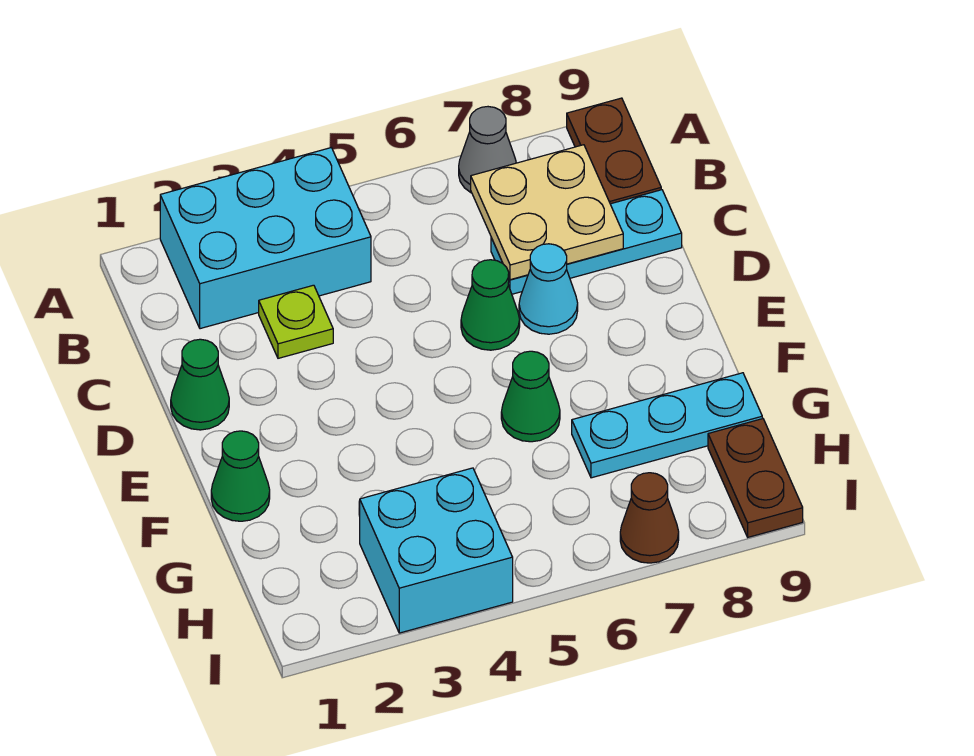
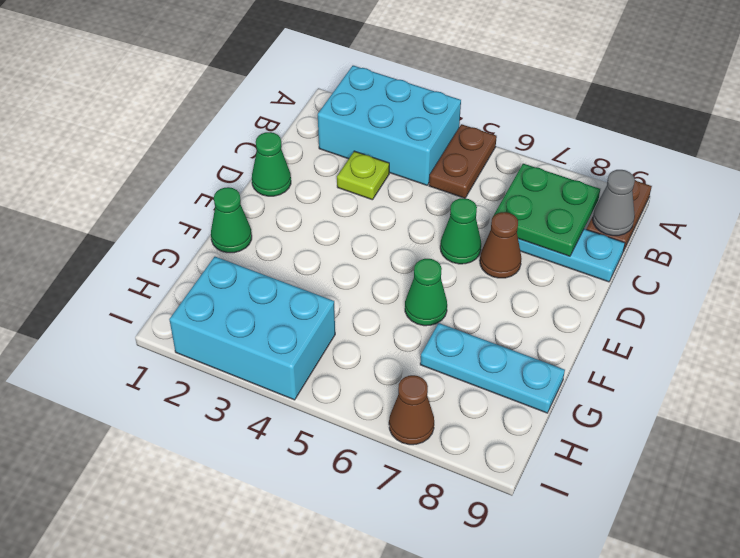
grey cone A7 level 1 -> grey cone B9 level 2
tan plate B7:C8 level 2 -> green plate B7:C8 level 2
cyan cone D7 level 1 -> brown cone D7 level 1
cyan brick H3:I4 level 1 -> cyan brick H2:I4 level 1
brown plate H9:I9 level 1 -> brown plate A5:B5 level 1

